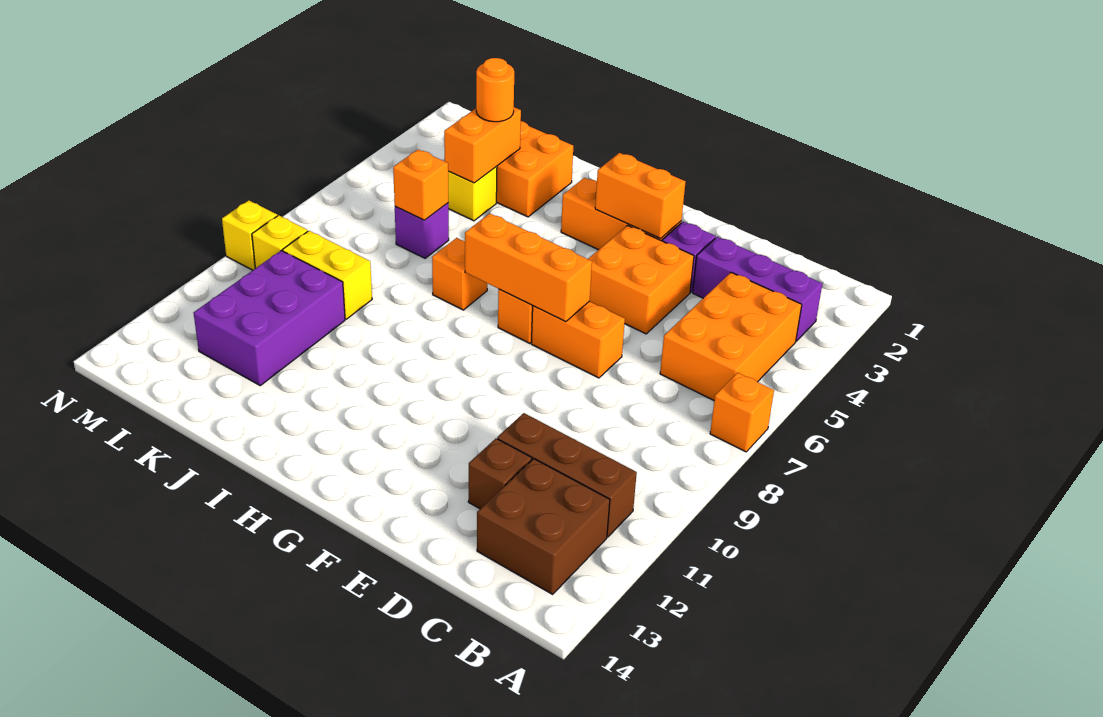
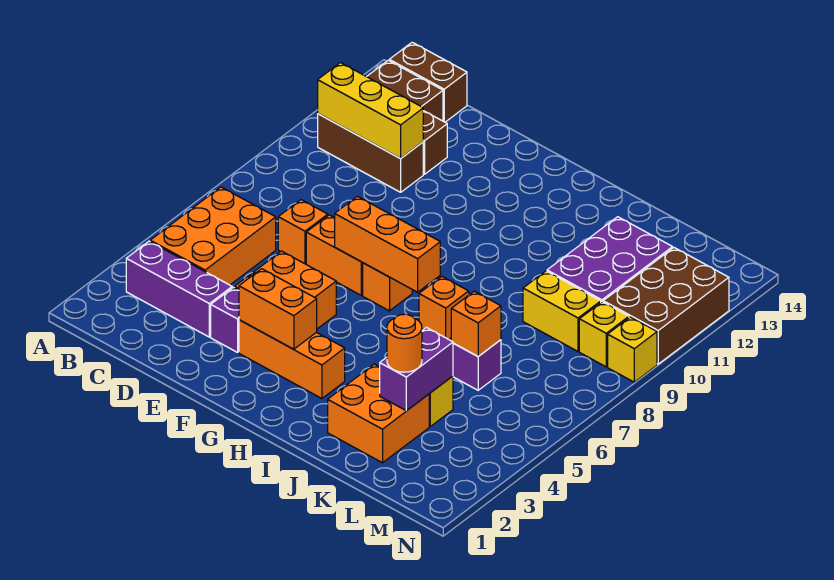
orange brick A7 level 1 -> orange brick D7 level 1
none -> yellow brick B11:D11 level 2
none -> brown brick B14:C14 level 1
orange brick K3:K4 level 2 -> purple brick K3:K4 level 2
none -> brown brick M10:N12 level 1

